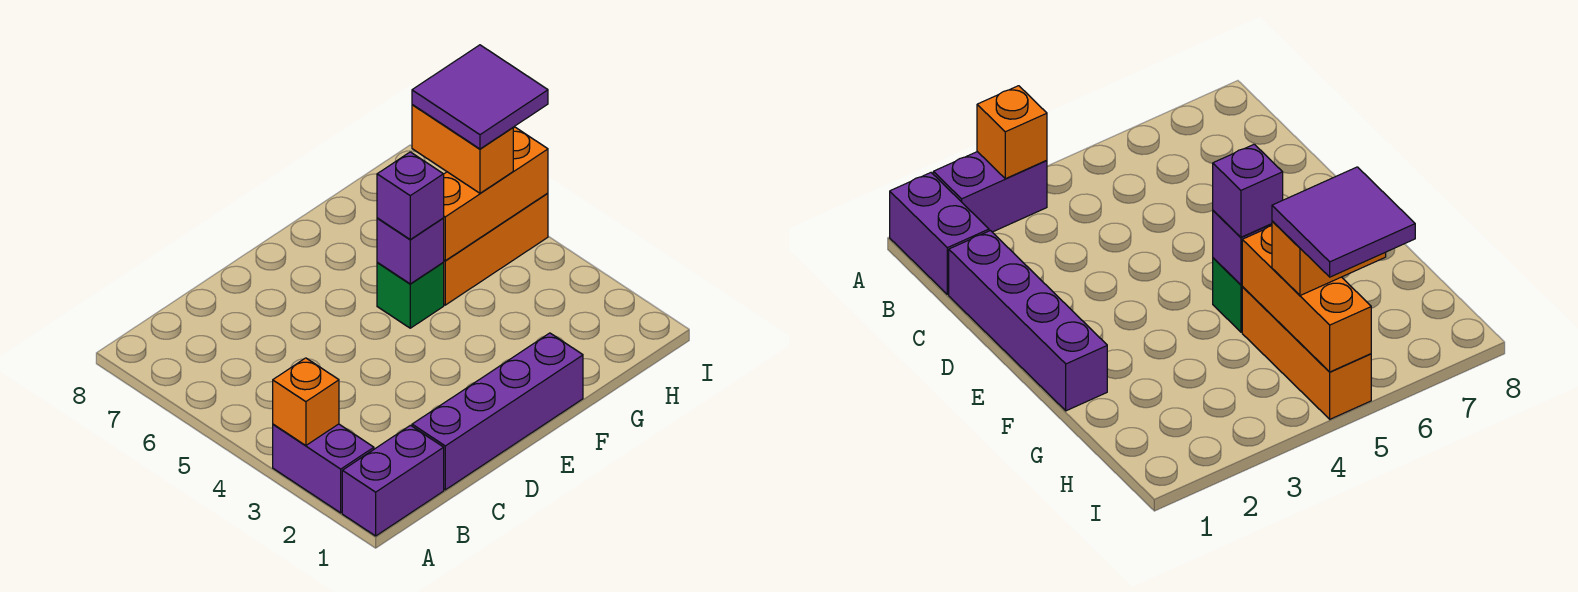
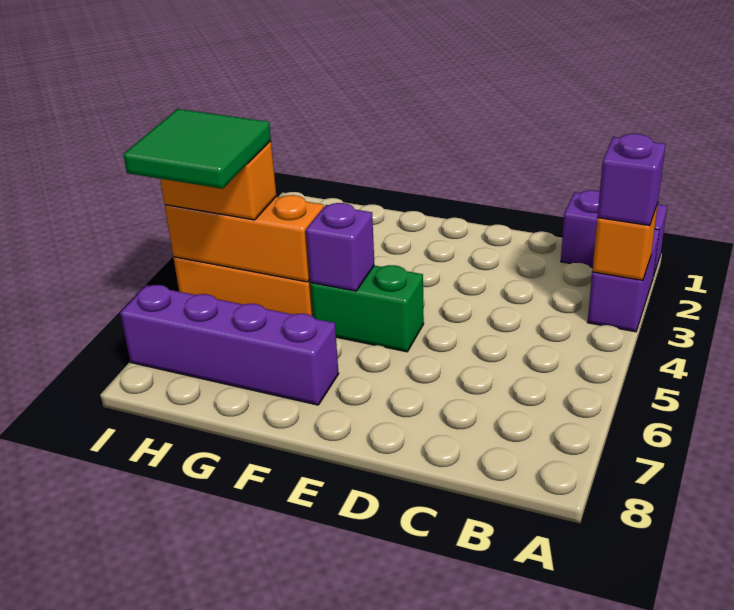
purple brick C1:F1 level 1 -> purple brick F7:I7 level 1
green brick F5 level 1 -> green brick E5:F5 level 1
purple brick F5 level 3 -> purple brick A3 level 3
orange brick H5:H6 level 3 -> orange brick H5:I5 level 3
purple tile H5:I6 level 4 -> green tile H5:I6 level 4

